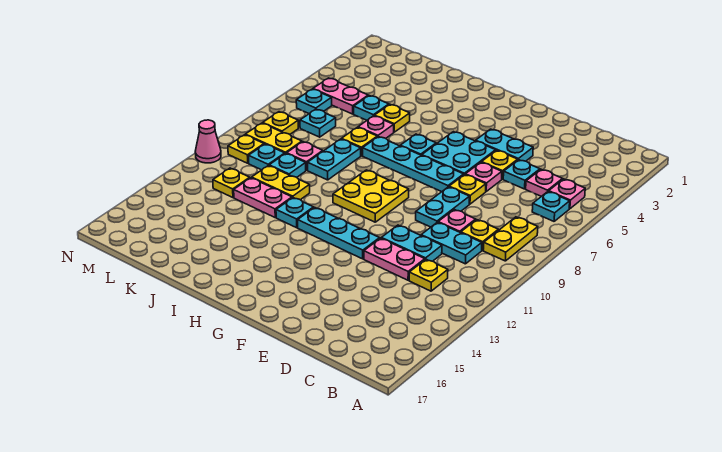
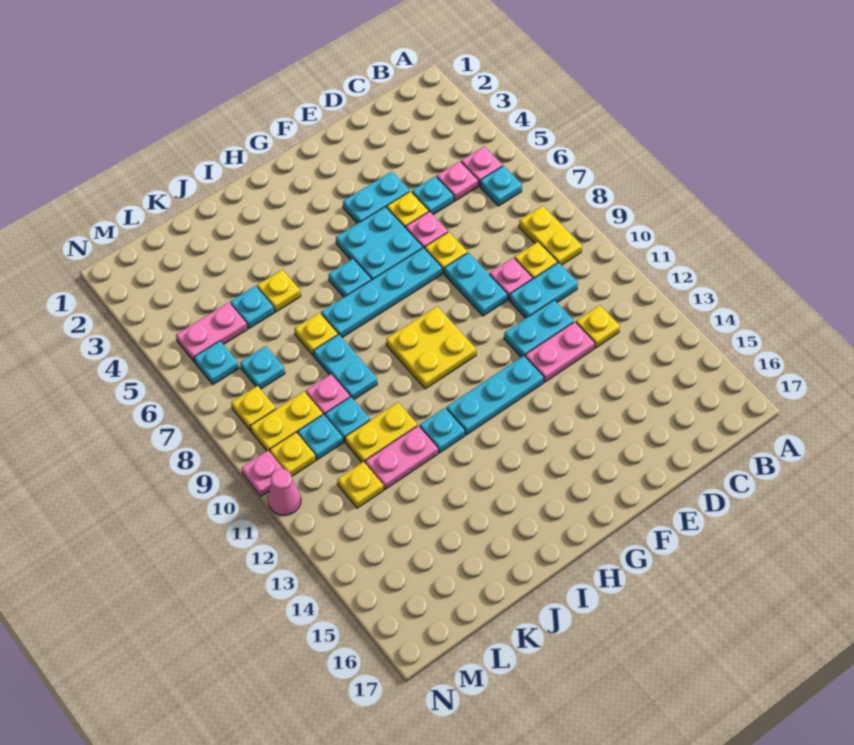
pink plate J6 level 1 -> pink plate N10 level 1

